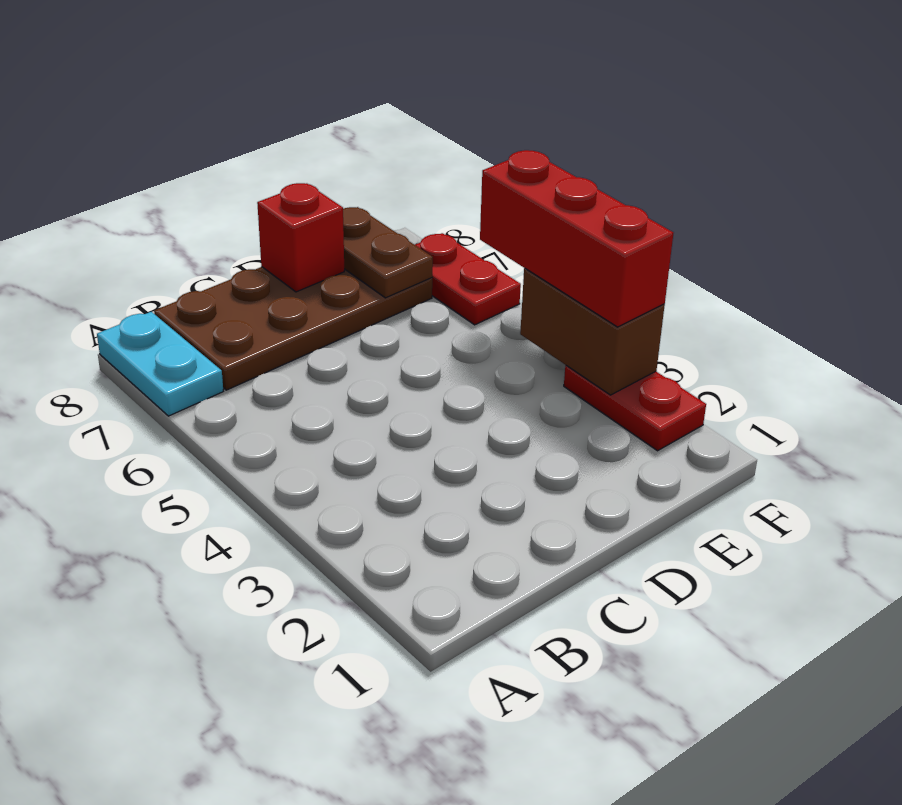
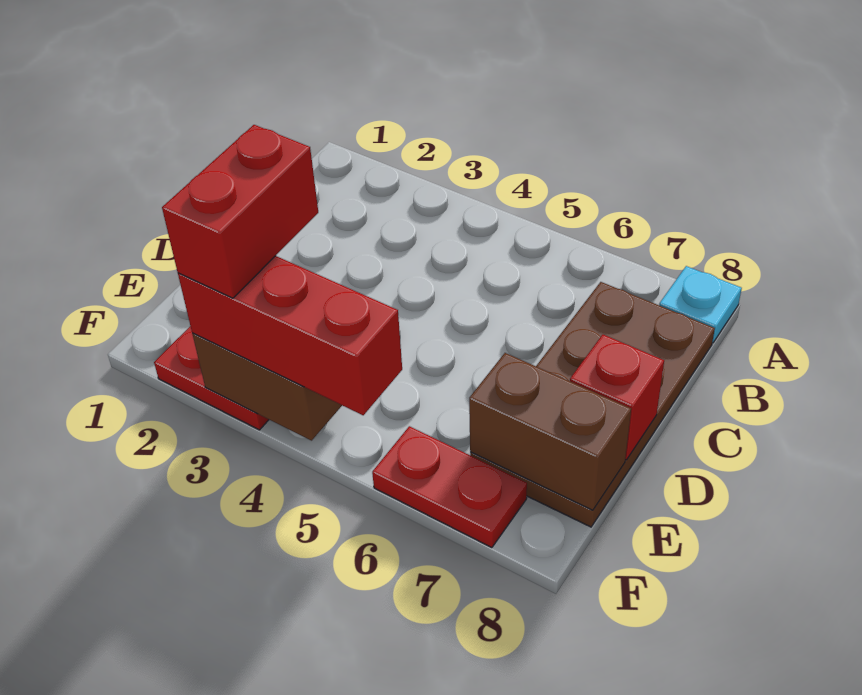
cyan plate A7:A8 level 1 -> cyan plate A8 level 1
none -> red brick E3:F3 level 4
brown plate E7:E8 level 2 -> brown brick E7:E8 level 2

